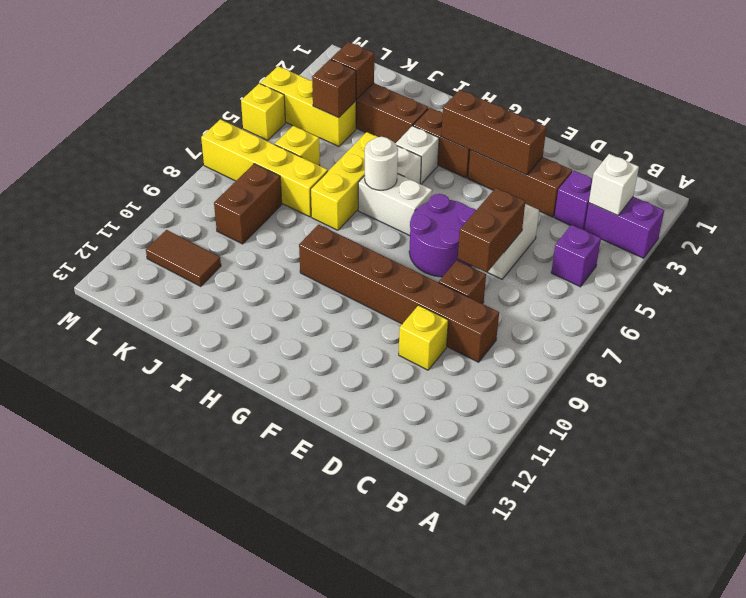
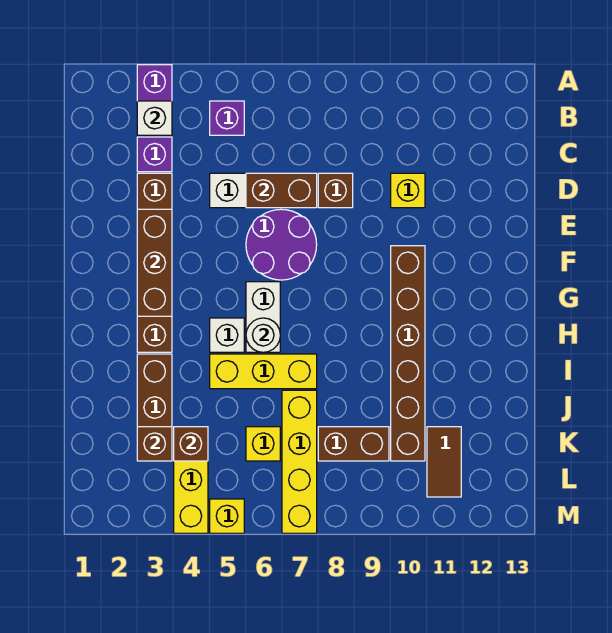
brown brick C9:H9 level 1 -> brown brick F10:K10 level 1
white brick H4 level 1 -> none

